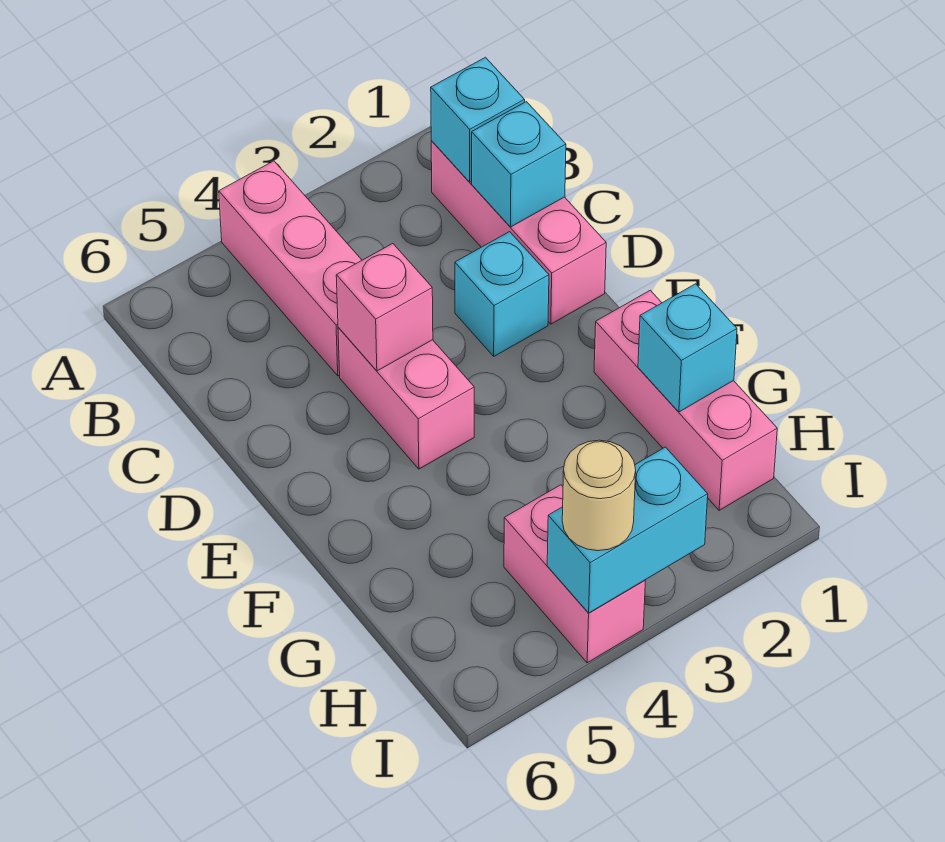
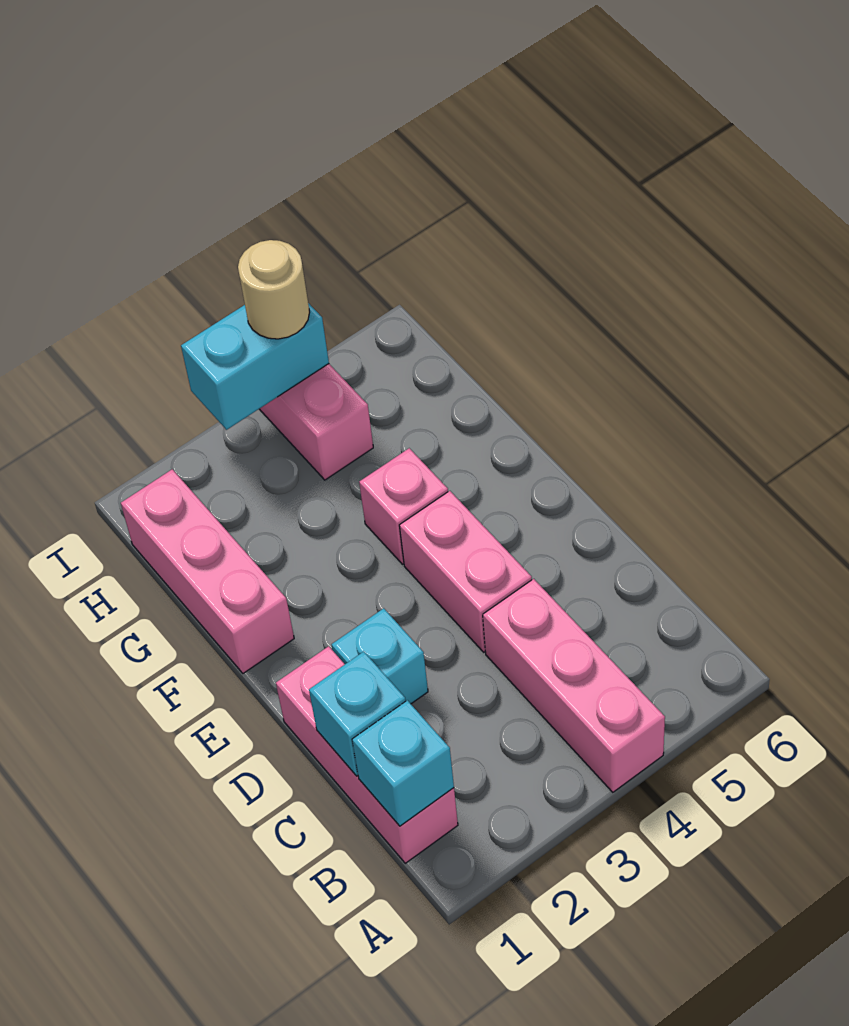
pink brick D4 level 2 -> pink brick F4 level 1
cyan brick G1 level 2 -> none

